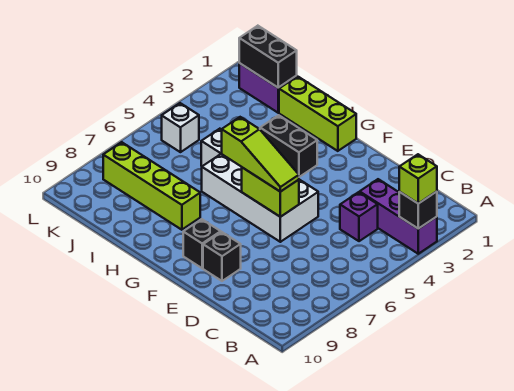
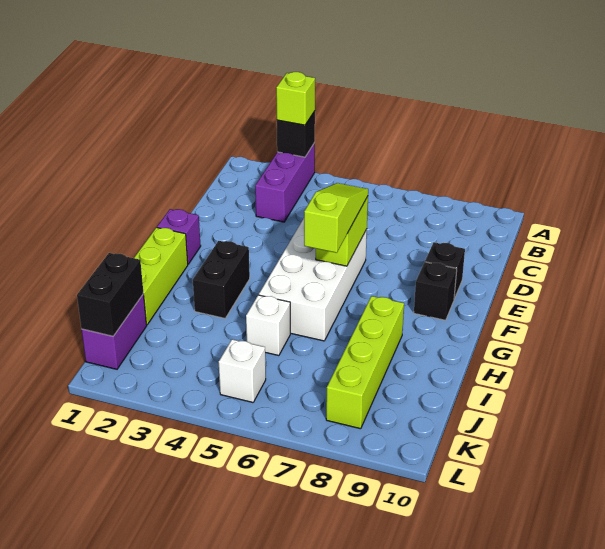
purple brick C4 level 1 -> purple brick F1 level 1

